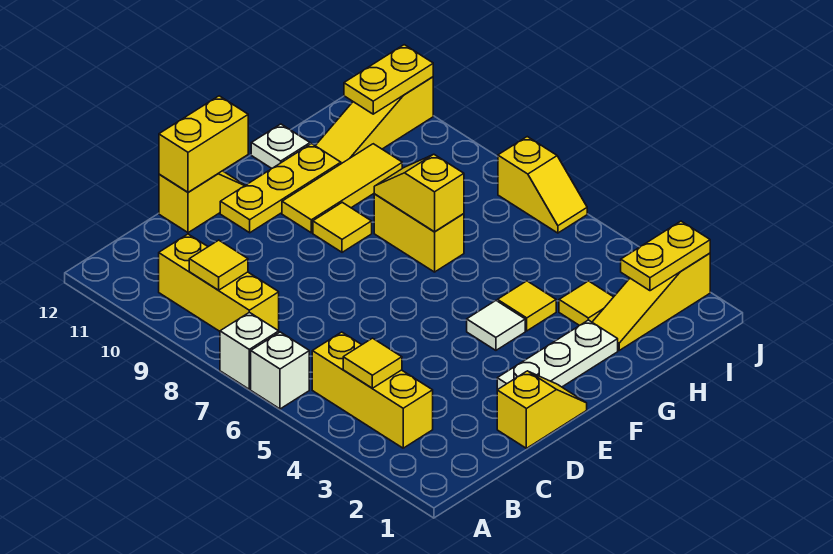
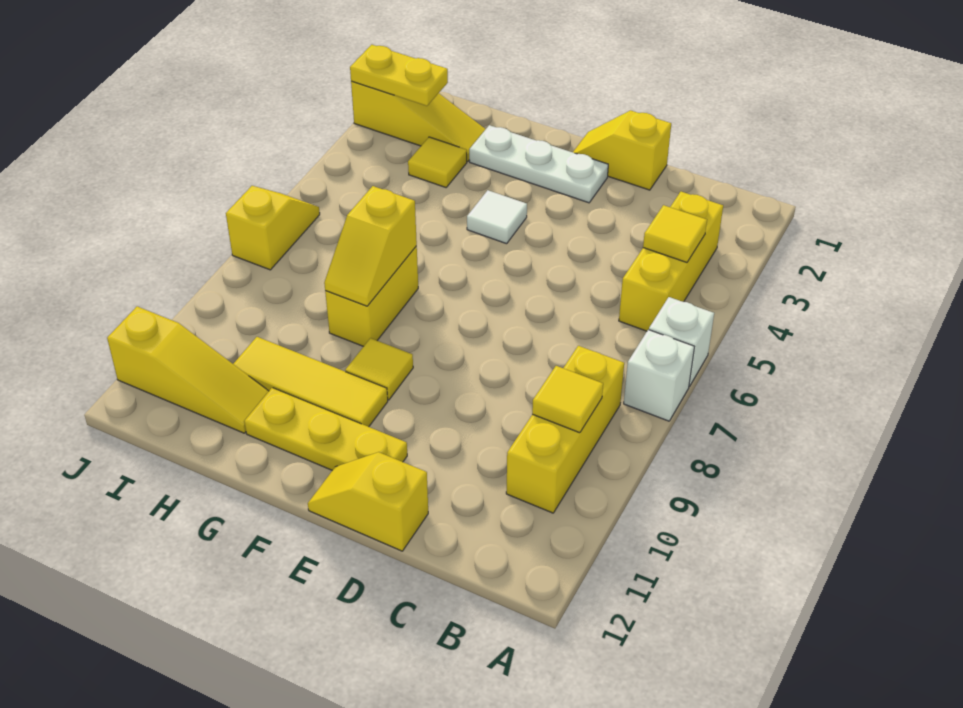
yellow brick D12:E12 level 2 -> none
yellow tile G4 level 1 -> none
white plate G12 level 1 -> none
yellow plate I11:J11 level 2 -> none

